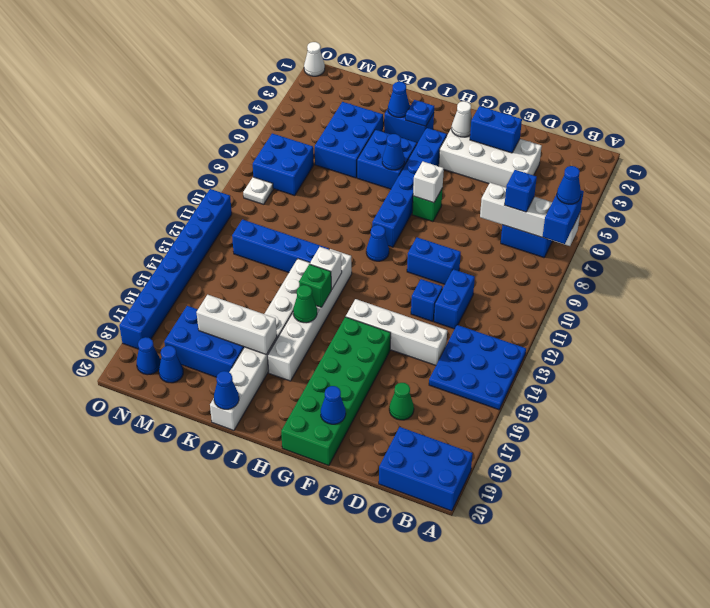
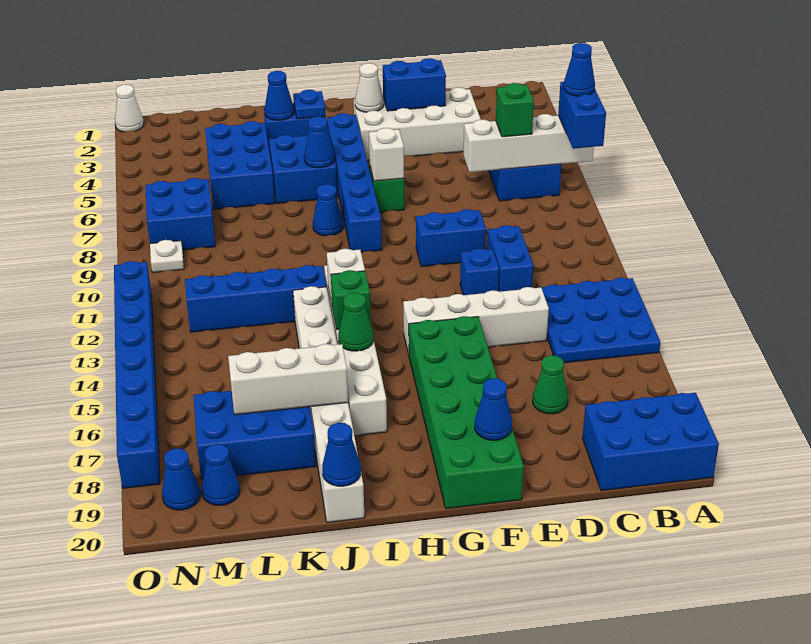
blue brick C7 level 3 -> green brick C7 level 3
blue cone H10 level 1 -> blue cone I8 level 1

